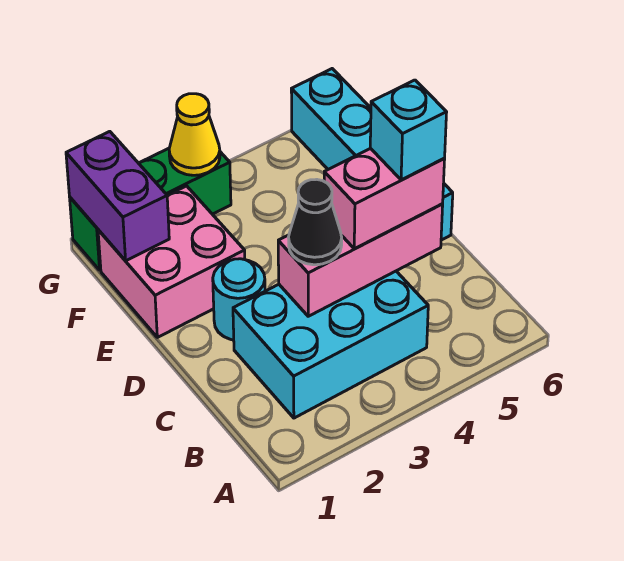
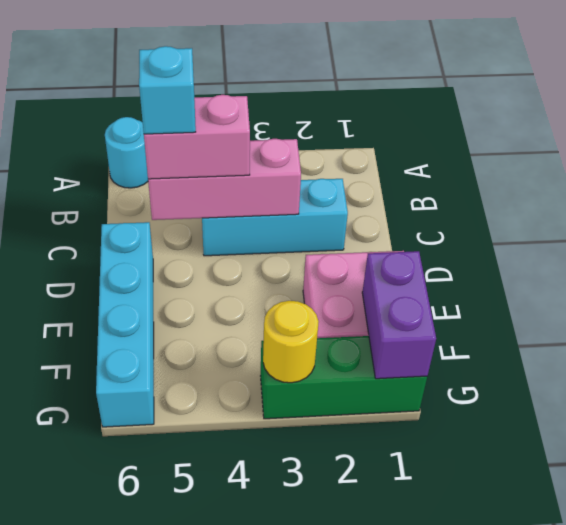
cyan brick B2:C4 level 1 -> cyan brick C2:C4 level 1
black cone C3 level 3 -> none
cyan round brick D2 level 1 -> cyan round brick A6 level 1
yellow cone G3 level 2 -> yellow round brick G3 level 2

